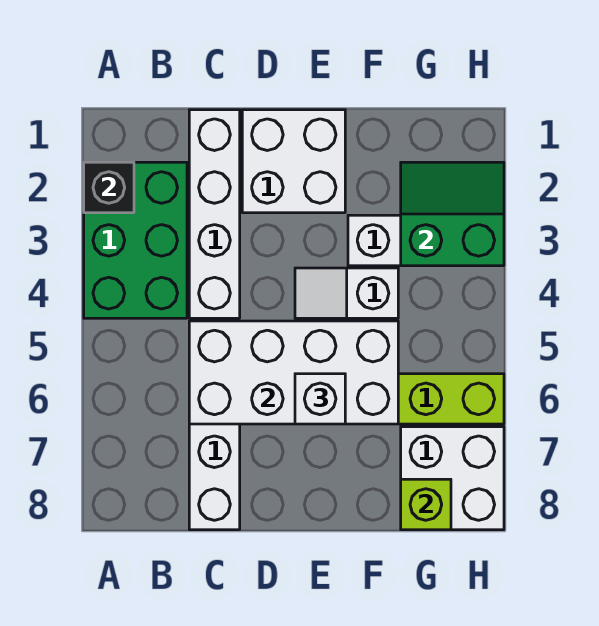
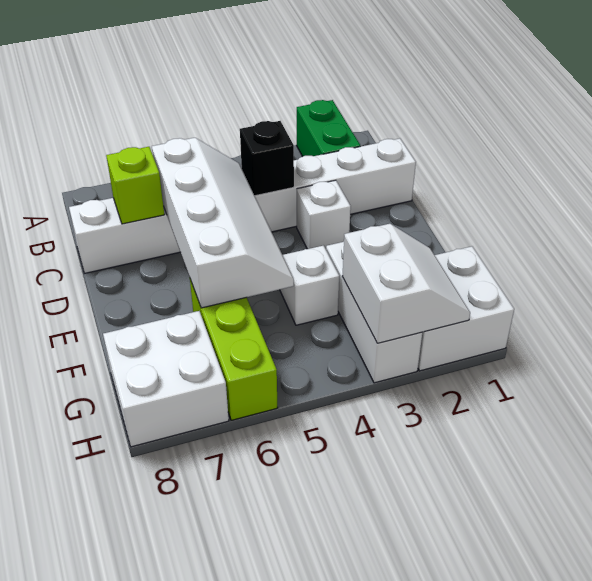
green brick A2:B4 level 1 -> green brick A2:B2 level 1
black brick A2 level 2 -> black brick C4 level 2
white brick C5:F6 level 2 -> white slope C5:F6 level 2 top 6
white brick D1:E2 level 1 -> white brick G1:H2 level 1
white brick E6 level 3 -> white brick D3 level 1
green slope G2:H3 level 2 top 3 -> white slope G2:H3 level 2 top 3
lime brick G8 level 2 -> lime brick C7 level 2

